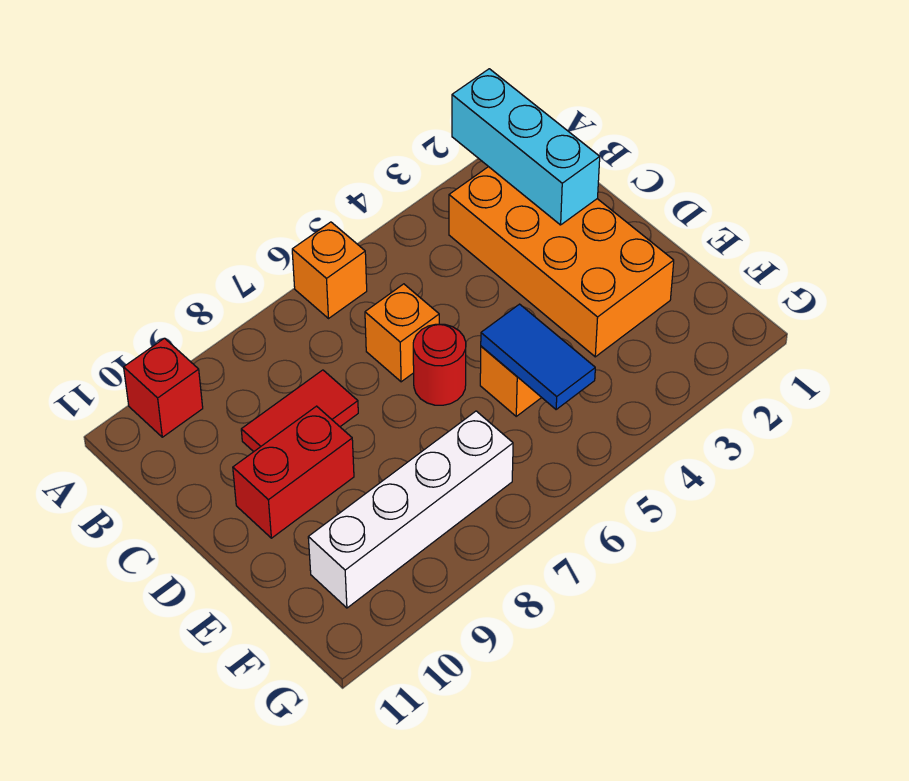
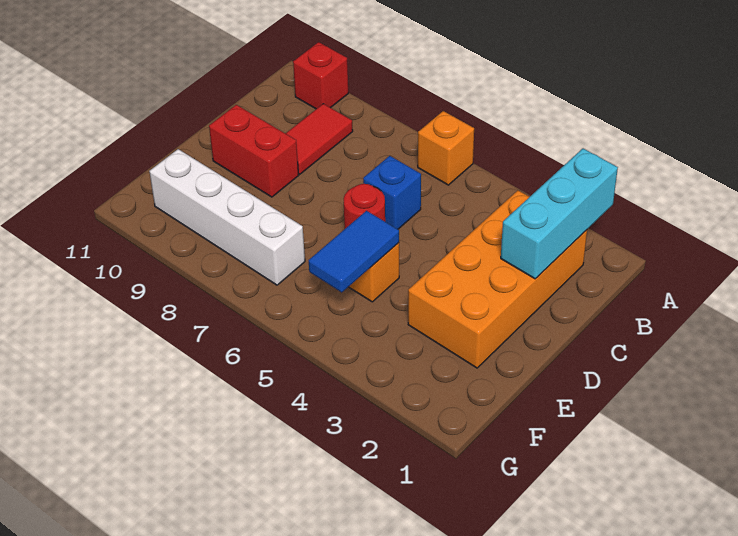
orange brick C6 level 1 -> blue brick C6 level 1
red tile C8:C9 level 1 -> red tile B9:C9 level 1

